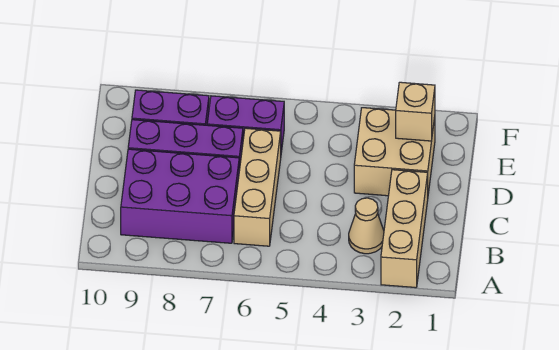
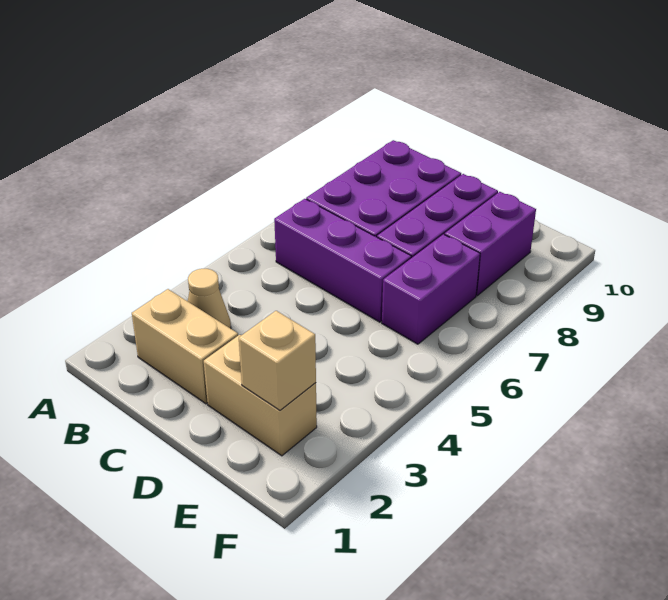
tan brick A2:C2 level 1 -> tan brick B2:C2 level 1
tan brick B6:D6 level 1 -> purple brick B6:D6 level 1
tan brick D2:E3 level 1 -> tan brick D2:E2 level 1

